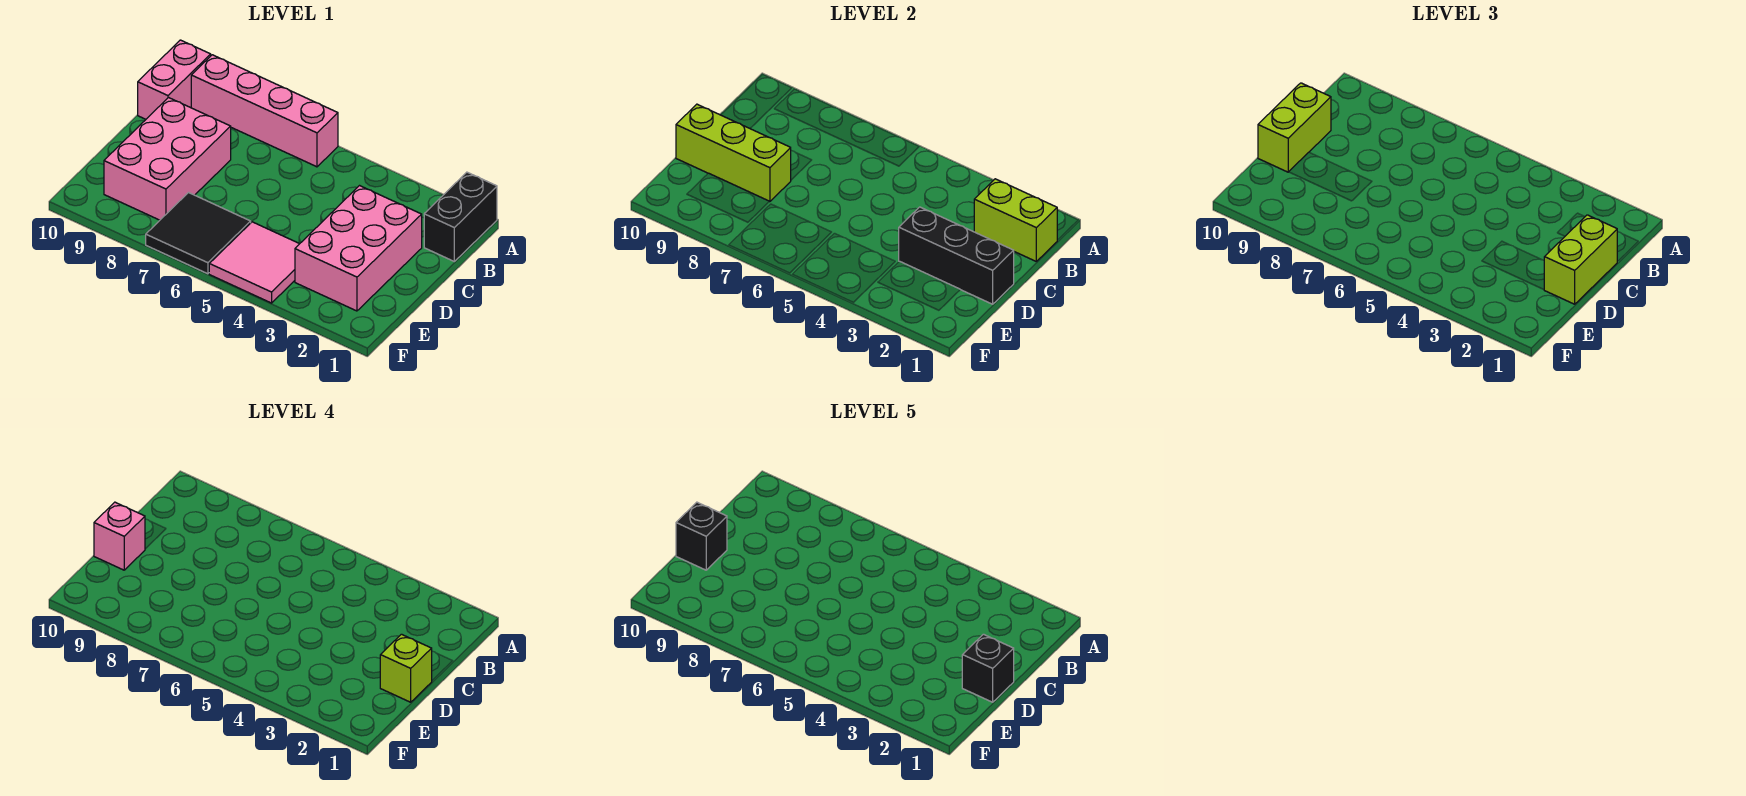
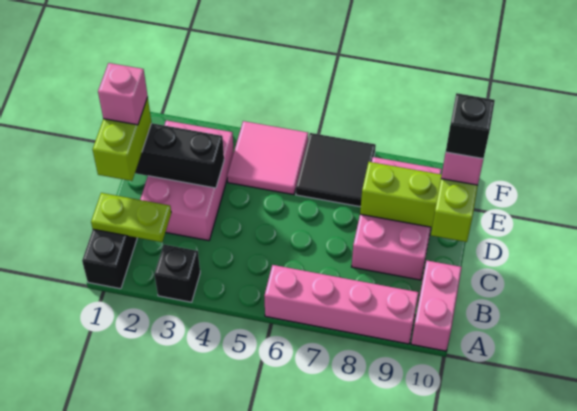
lime brick B1:B2 level 2 -> lime plate B1:B2 level 2
lime brick D1 level 4 -> pink brick D1 level 4
black brick D1 level 5 -> black brick A3 level 1

